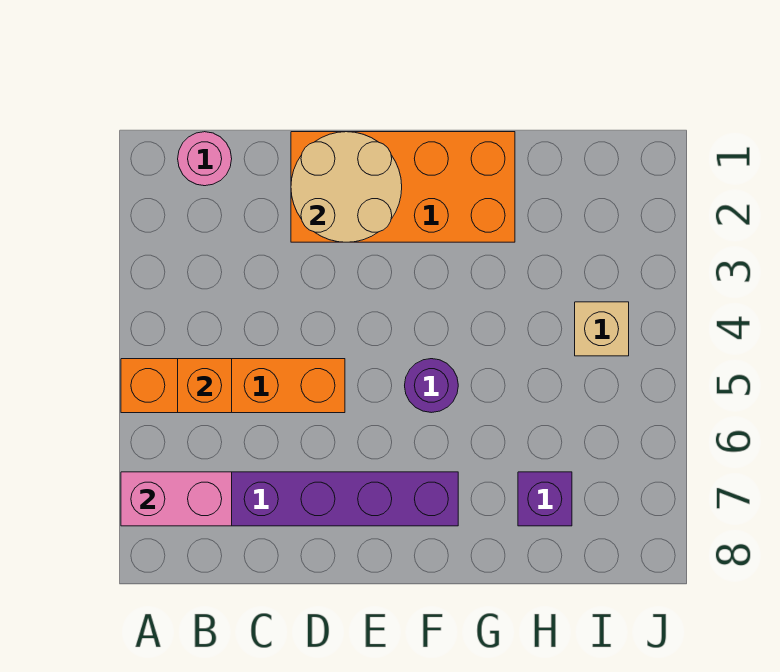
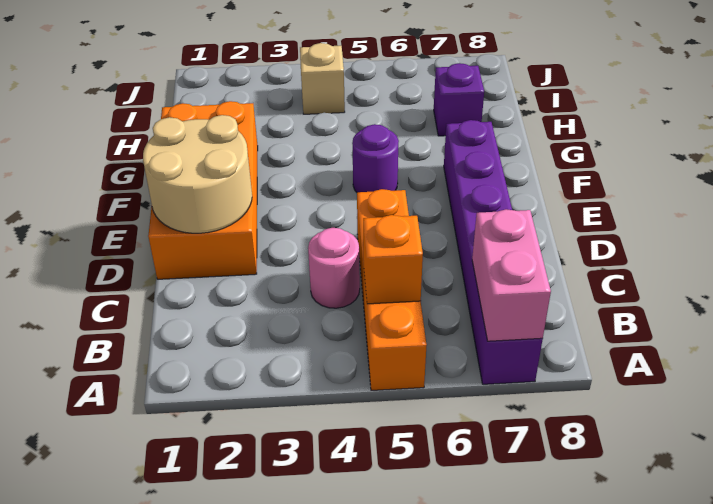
pink round brick B1 level 1 -> pink round brick C4 level 1

